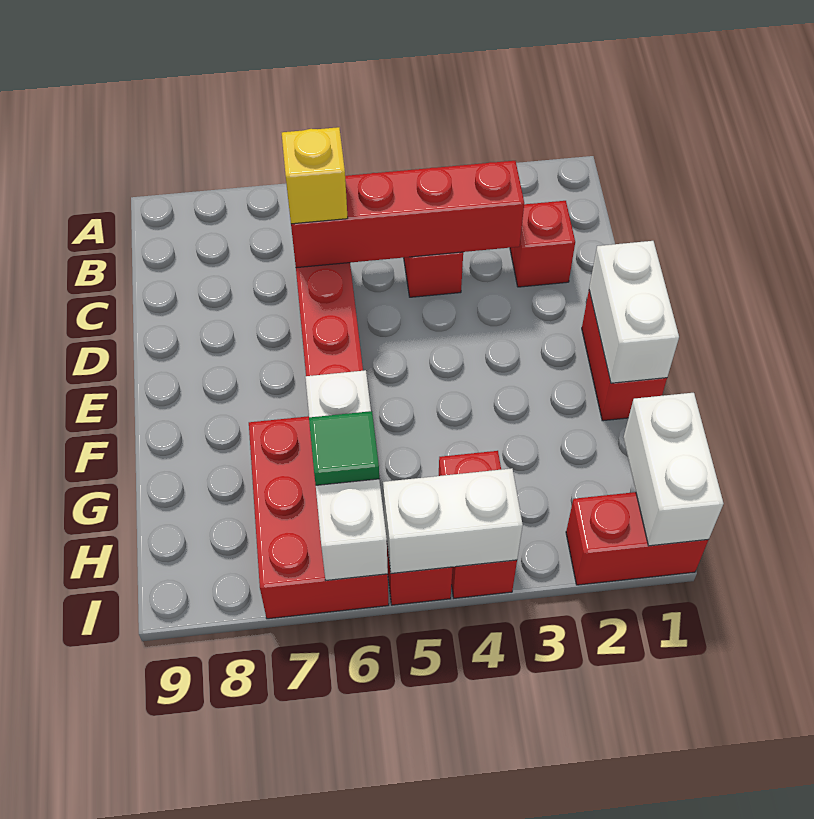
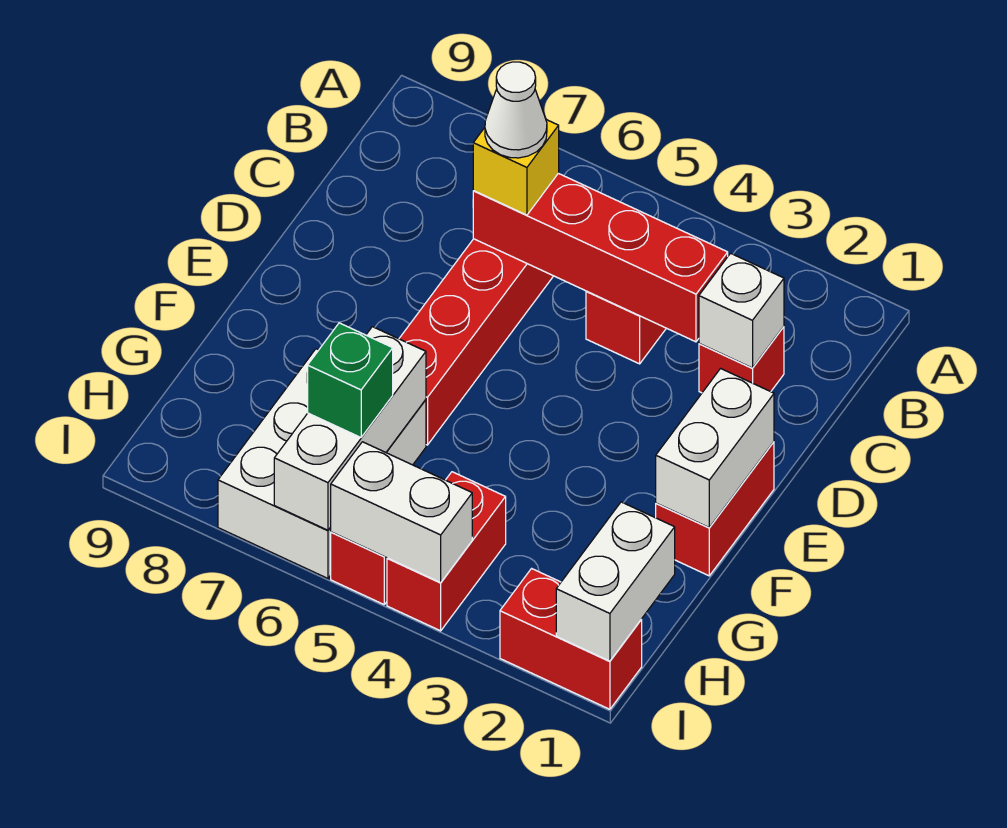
none -> white brick C2 level 2
none -> white cone C6 level 4
red brick G6:I7 level 1 -> white brick G6:I7 level 1
green tile H6 level 3 -> green brick H6 level 3

